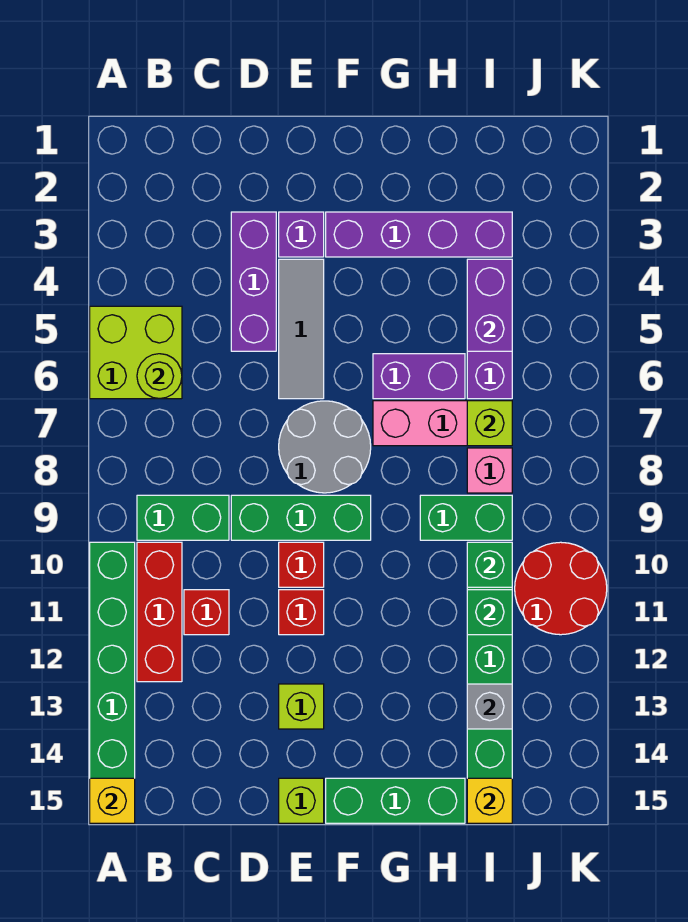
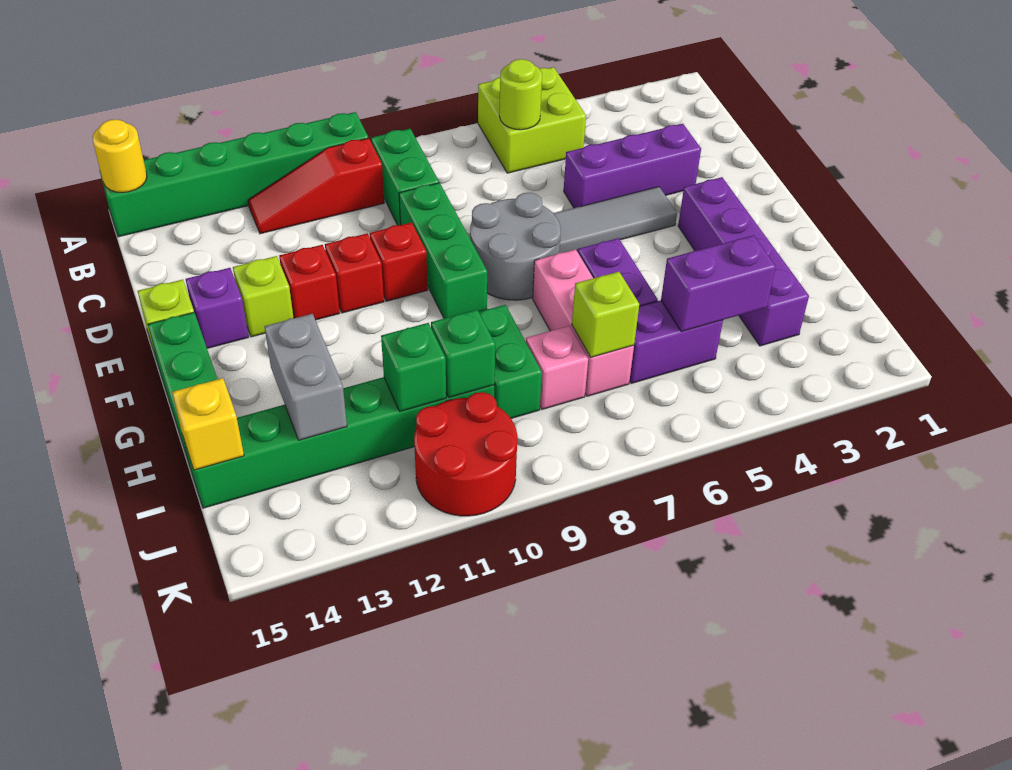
yellow brick A15 level 2 -> yellow round brick A15 level 2
red brick B10:B12 level 1 -> red slope B10:B12 level 1 top 10
red brick C11 level 1 -> red brick E12 level 1
purple brick E3 level 1 -> purple brick E14 level 1
grey brick I13 level 2 -> grey brick H13:I13 level 2

